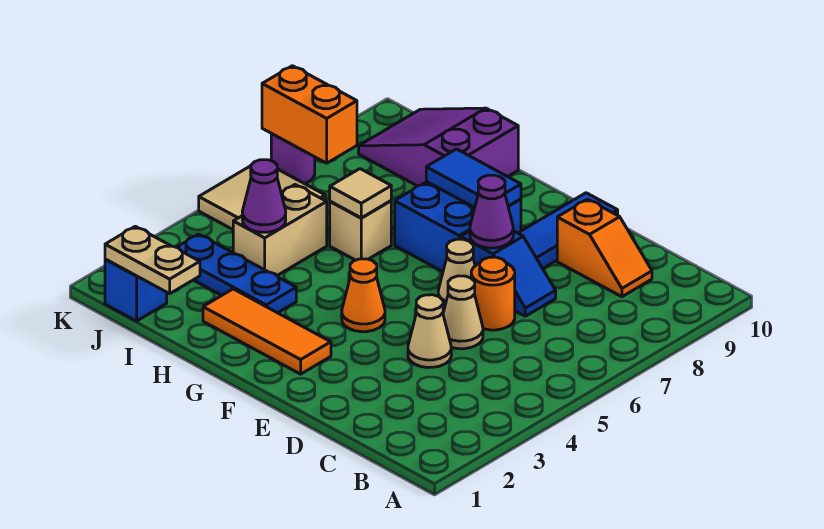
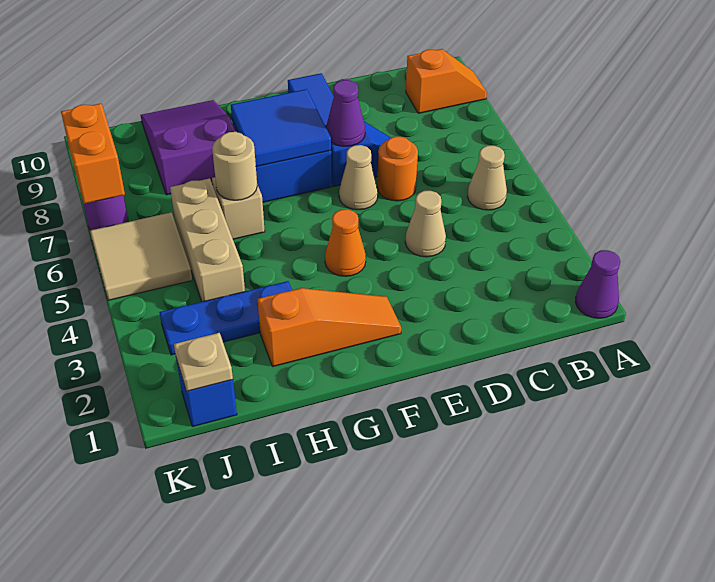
orange slope C9:D9 level 1 top D -> orange slope A9:B9 level 1 top B
tan cone D5 level 1 -> tan cone B5 level 1
orange tile F2:H2 level 1 -> orange slope F2:H2 level 1 top H
blue tile F8:G8 level 2 -> blue tile F7:G8 level 2
tan tile H6 level 2 -> tan round brick H6 level 2
purple slope H9:J10 level 1 top H -> purple slope H8:I10 level 1 top 8
tan plate I1:J1 level 2 -> tan plate J1 level 2
tan brick I4:I5 level 1 -> tan brick I4:I6 level 1
purple cone I4 level 2 -> purple cone A1 level 1
orange brick J7:K7 level 2 -> orange brick K7:K8 level 2

